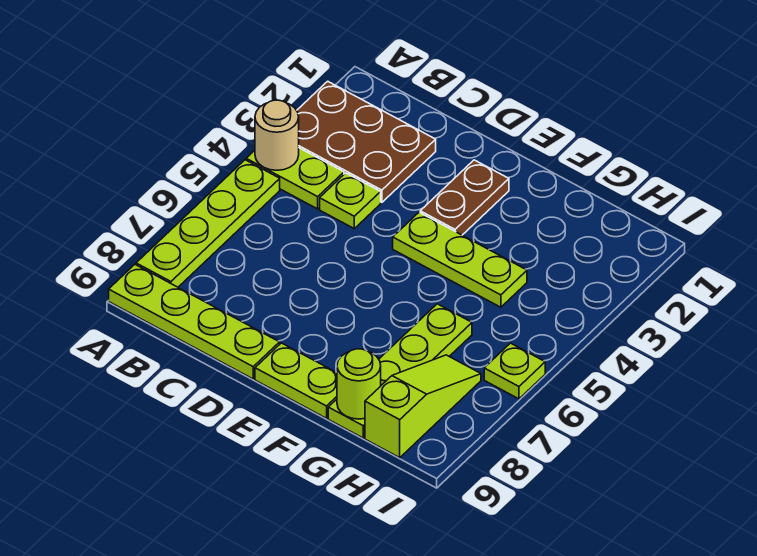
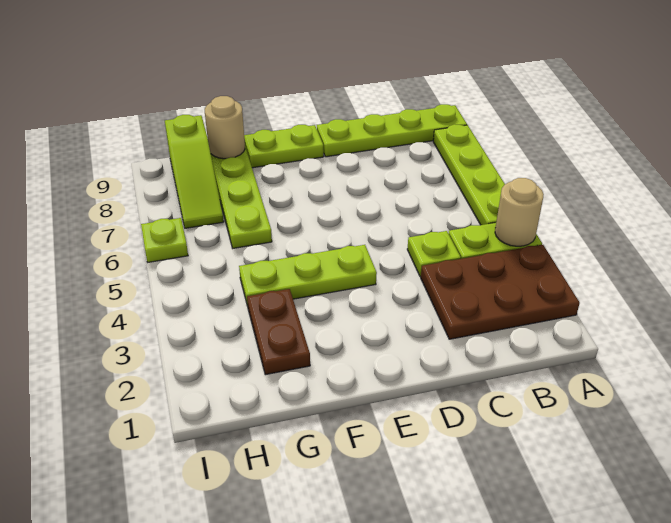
brown plate E2:E3 level 1 -> brown plate G2:G3 level 1
lime round brick G9 level 2 -> tan round brick G9 level 2

